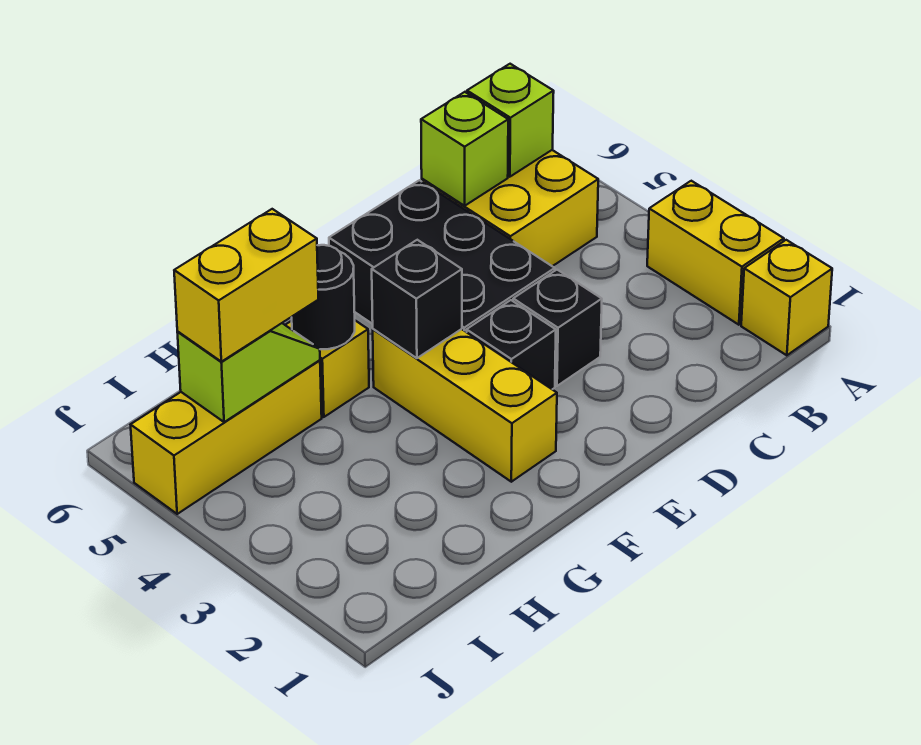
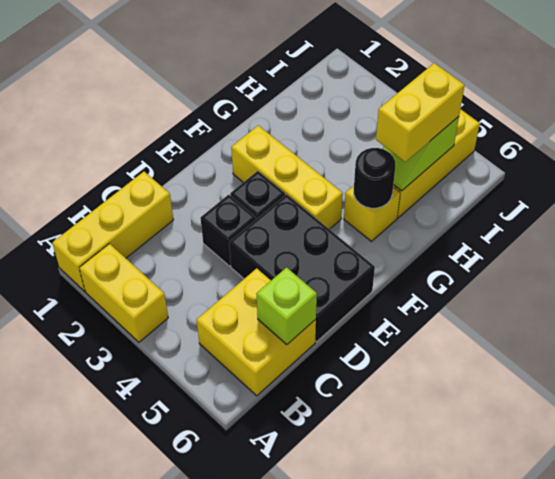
yellow brick A1 level 1 -> yellow brick A1:C1 level 1
lime brick B6 level 2 -> none
black brick F4 level 2 -> none

